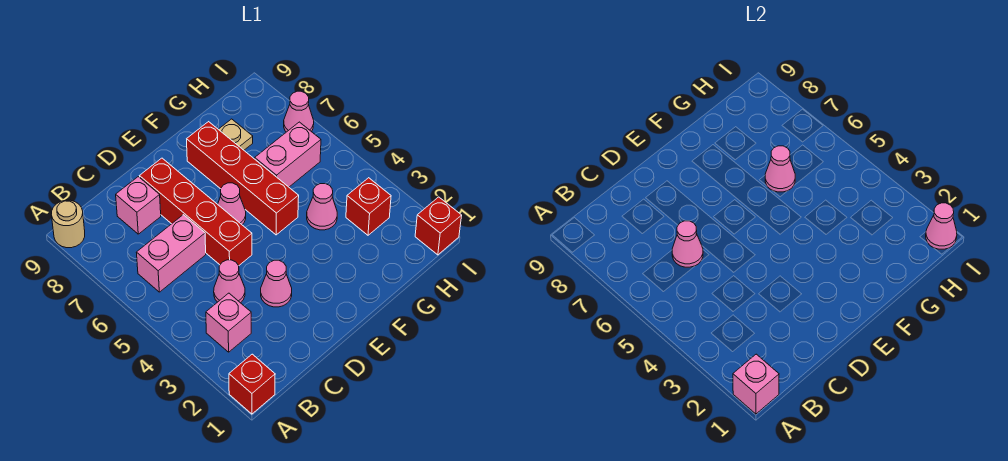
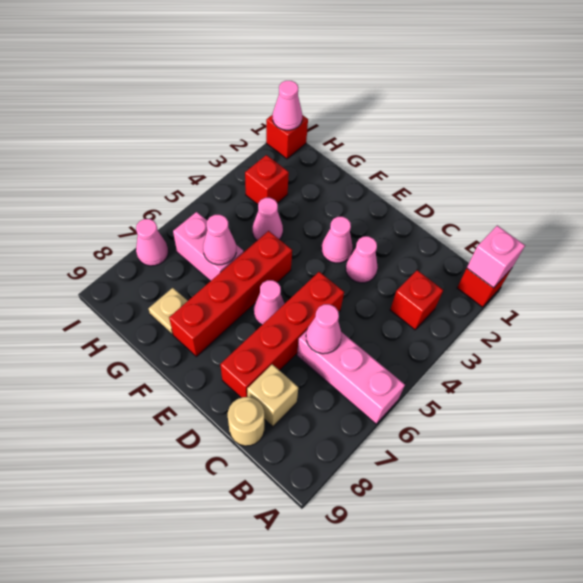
tan round brick A9 level 1 -> tan round brick C9 level 1
pink brick B3 level 1 -> red brick B3 level 1
pink brick B6:C6 level 1 -> pink brick A6:C6 level 1
pink cone C4 level 1 -> pink cone E3 level 1
pink brick C8 level 1 -> tan brick C8 level 1

